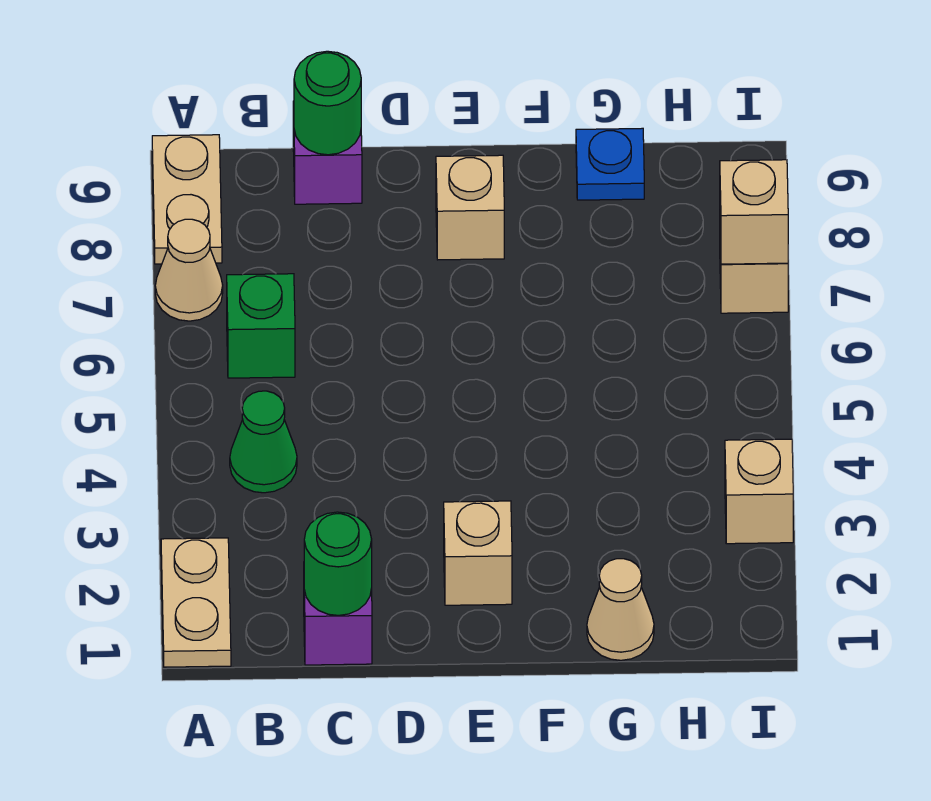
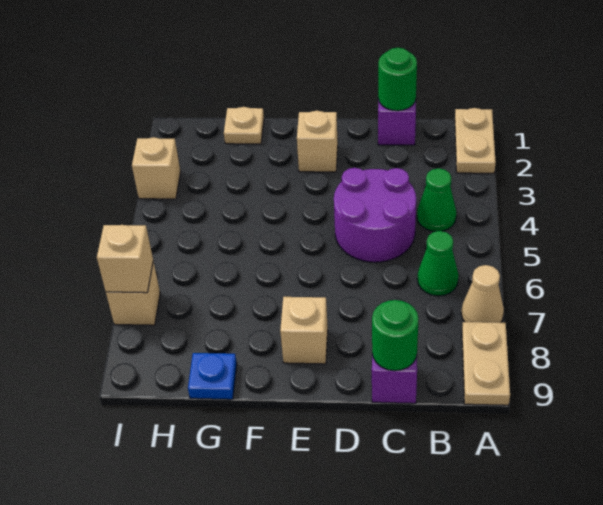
green brick B6 level 1 -> green cone B6 level 1
none -> purple round brick C4:D5 level 1
tan cone G1 level 1 -> tan plate G1 level 1

